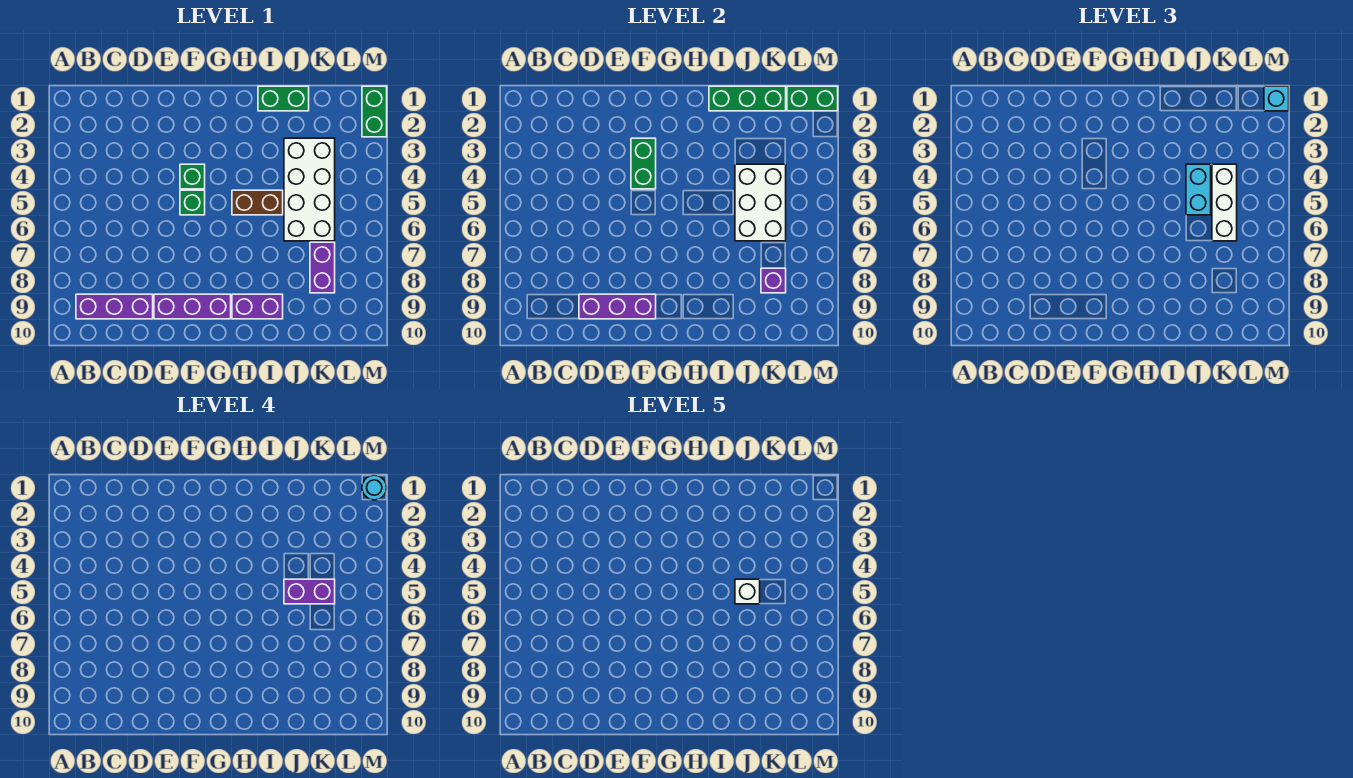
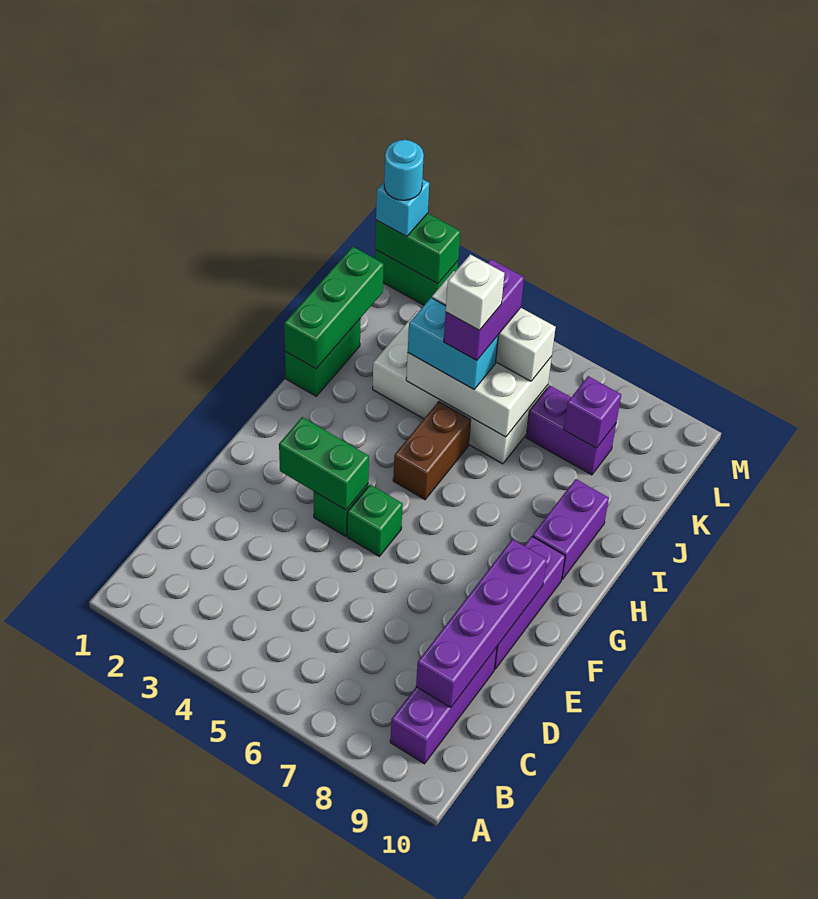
purple brick D9:F9 level 2 -> purple brick C9:F9 level 2
green brick L1:M1 level 2 -> green brick M1:M2 level 2

